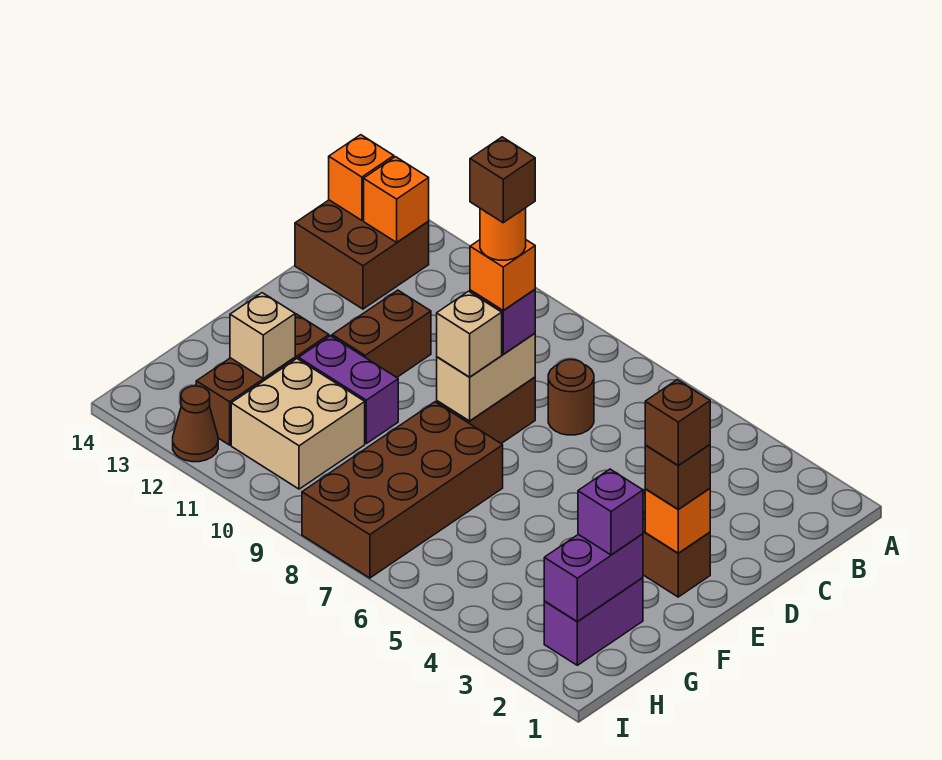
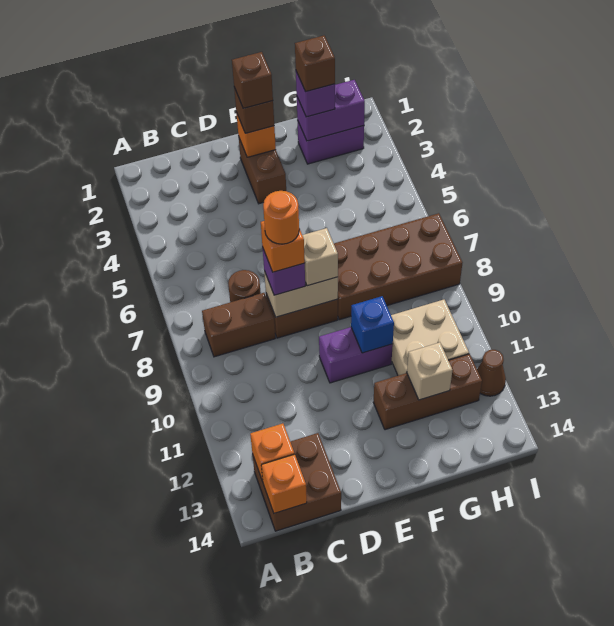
brown brick D8 level 6 -> brown brick G2 level 4
brown brick D11:E11 level 1 -> brown brick B8:C8 level 1
purple brick F10:F11 level 1 -> purple brick E10:F10 level 1
none -> blue brick F10 level 2

